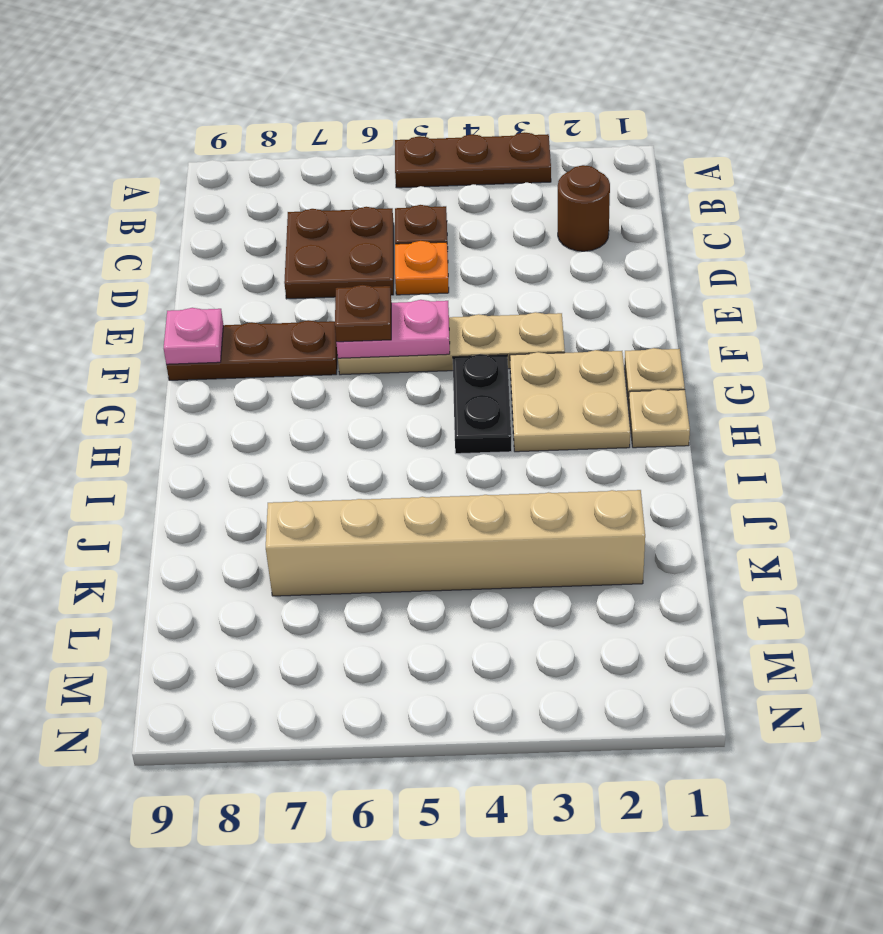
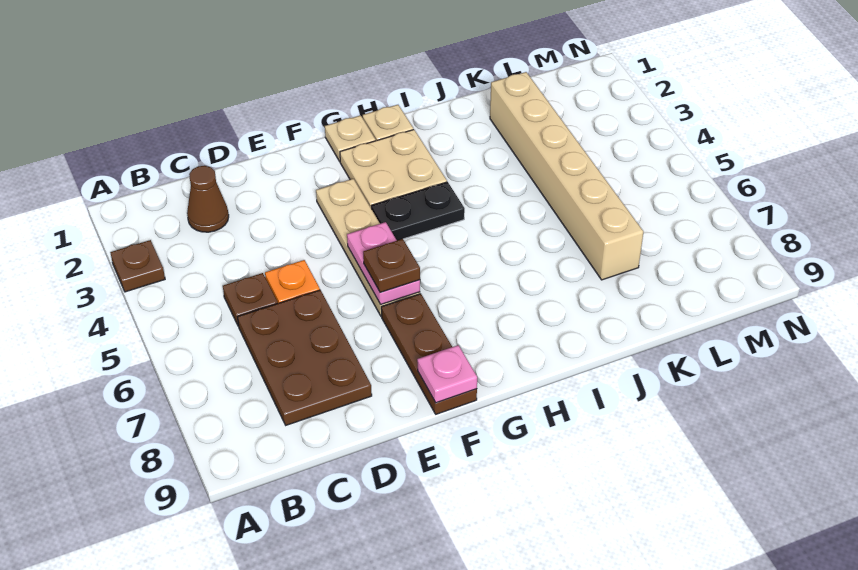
brown plate A3:A5 level 1 -> brown plate A3 level 1
brown round brick C2 level 1 -> brown cone C2 level 1
brown plate C6:D7 level 1 -> brown plate C6:D8 level 1

